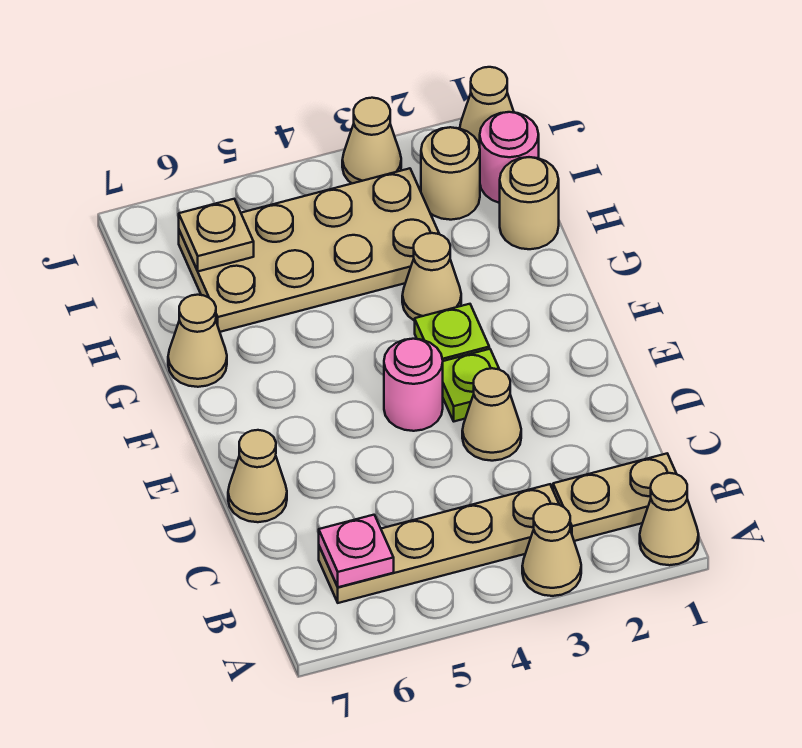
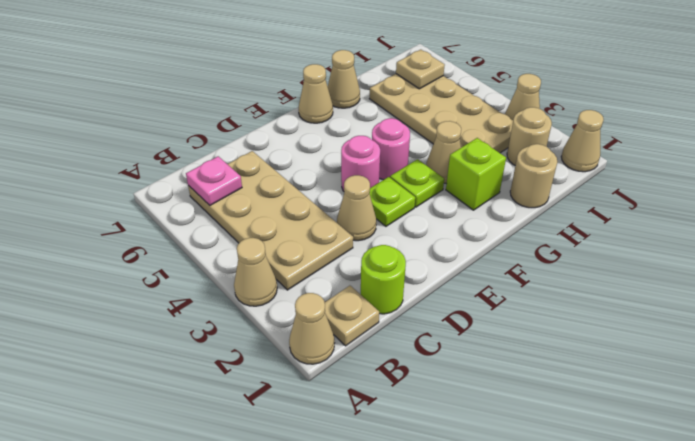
tan plate B1:B2 level 1 -> tan plate B1 level 1
tan plate B3:B6 level 1 -> tan plate B3:C6 level 1
none -> lime round brick C1 level 1
tan cone D7 level 1 -> tan cone F7 level 1
none -> lime brick G2 level 1
pink round brick I1 level 1 -> pink round brick F4 level 1

